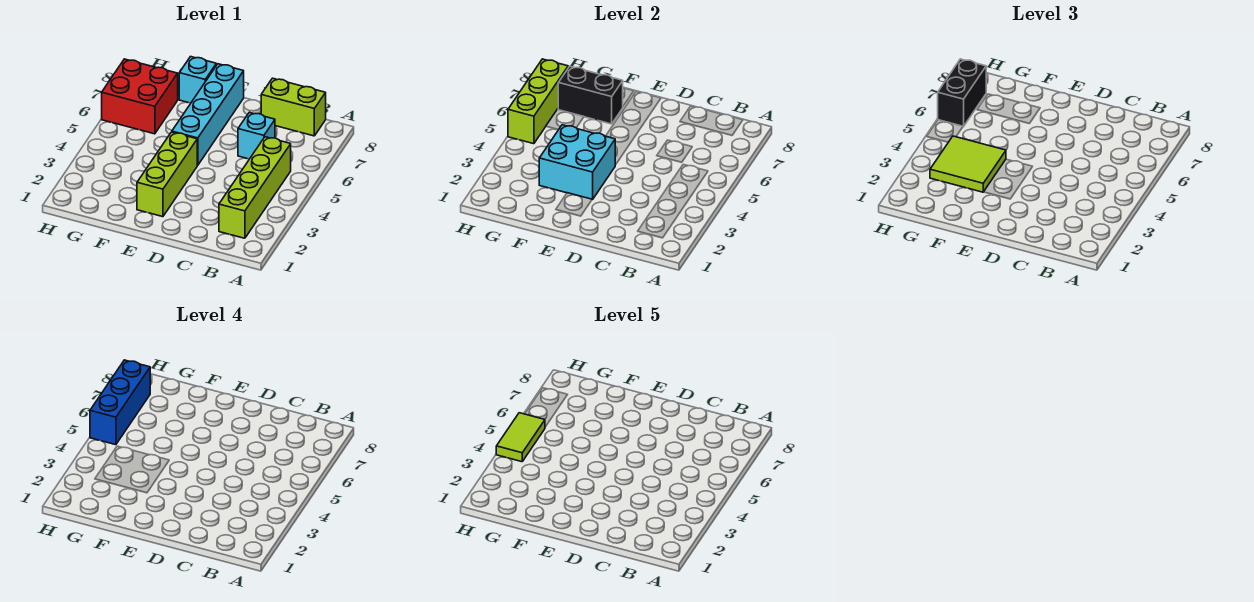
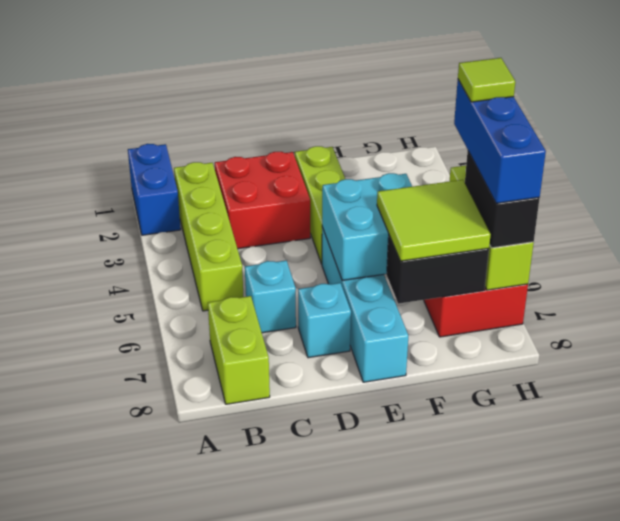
none -> blue brick A1:A2 level 1
lime brick B8:C8 level 1 -> lime brick B7:B8 level 1
none -> red brick C2:D3 level 1
cyan brick E3:F4 level 2 -> cyan brick E5:F6 level 2
lime tile F3:G4 level 3 -> lime tile F6:G7 level 3
cyan brick F8 level 1 -> cyan brick D7 level 1
lime tile H4:H5 level 5 -> lime tile H5 level 5

